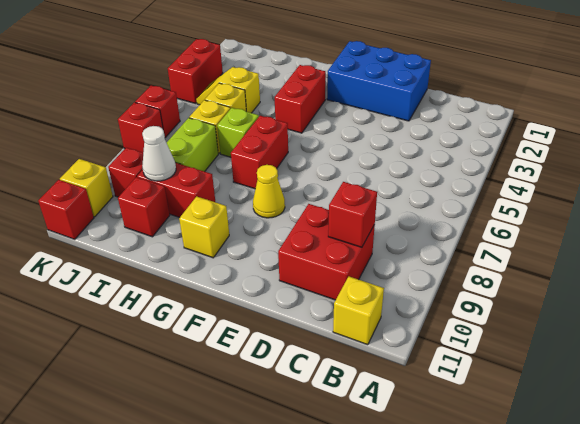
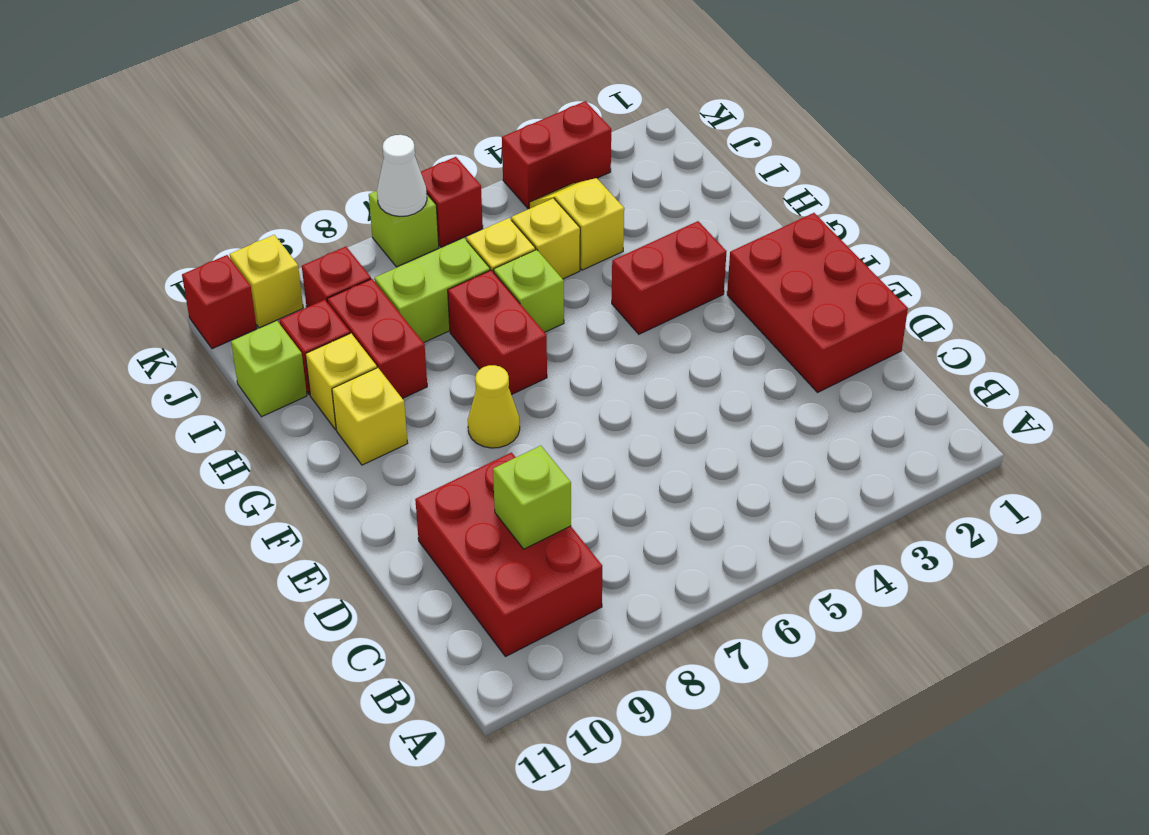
yellow brick B11 level 1 -> yellow brick H10 level 1
red brick C9:D10 level 1 -> red brick B9:D10 level 1
red brick C9 level 2 -> lime brick C9 level 2
blue brick D1:F2 level 1 -> red brick D1:F2 level 1
red brick G6:G7 level 1 -> red brick G7:H7 level 1
white cone I9 level 2 -> white cone K7 level 2
none -> lime brick I11 level 1
red brick K7 level 1 -> lime brick K7 level 1

